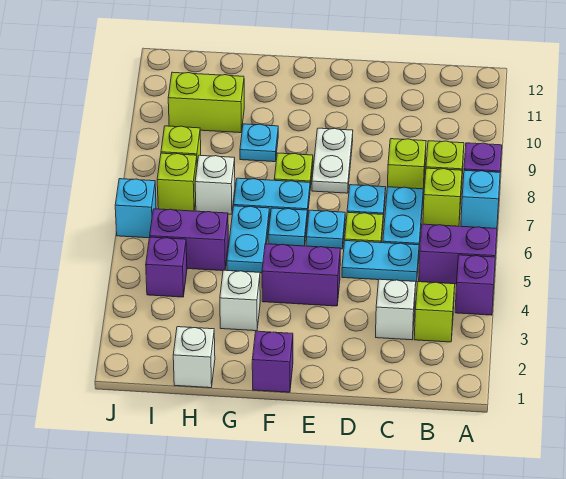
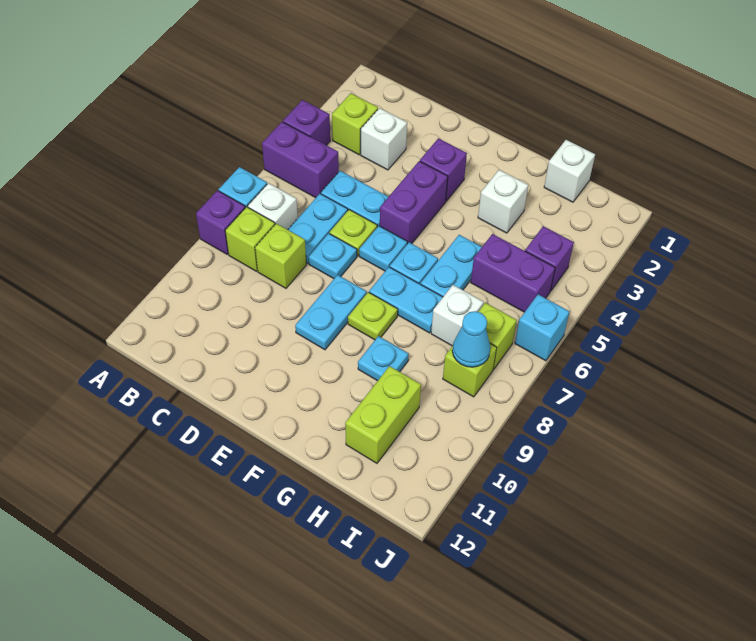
lime brick B7 level 1 -> white brick B7 level 1
purple brick E4:F4 level 1 -> purple brick E4:E5 level 1
white plate E8:E9 level 1 -> cyan plate E8:E9 level 1
purple brick F1 level 1 -> purple brick E3 level 1
lime brick H10:I10 level 1 -> lime brick H10:H11 level 1
none -> cyan cone I8 level 2

